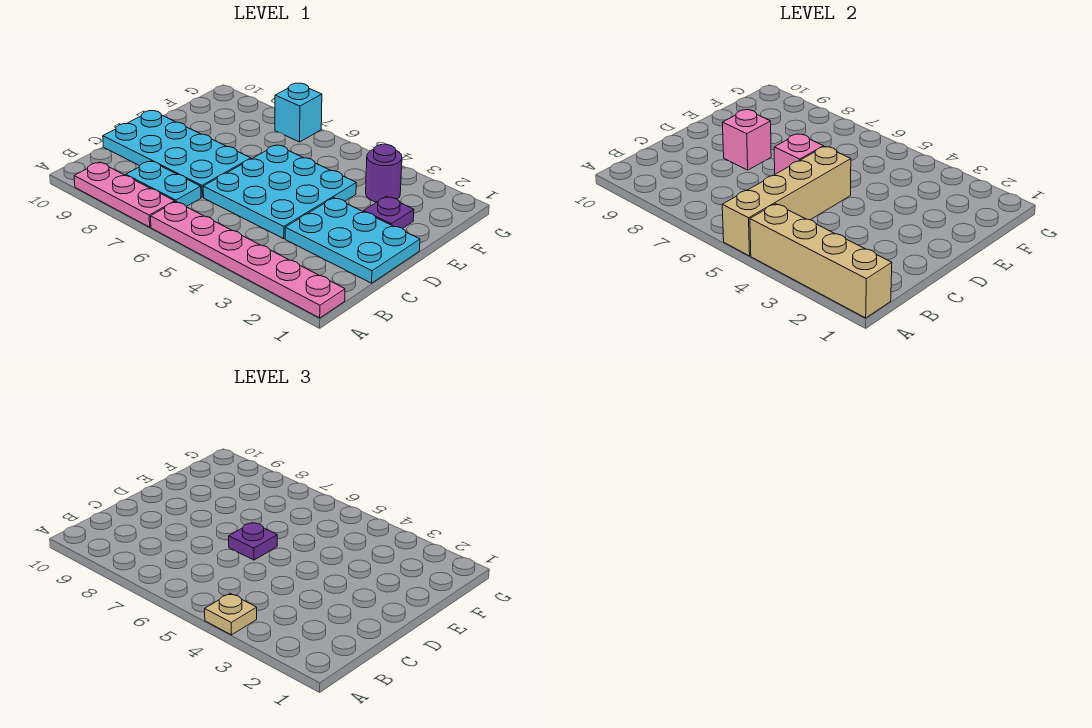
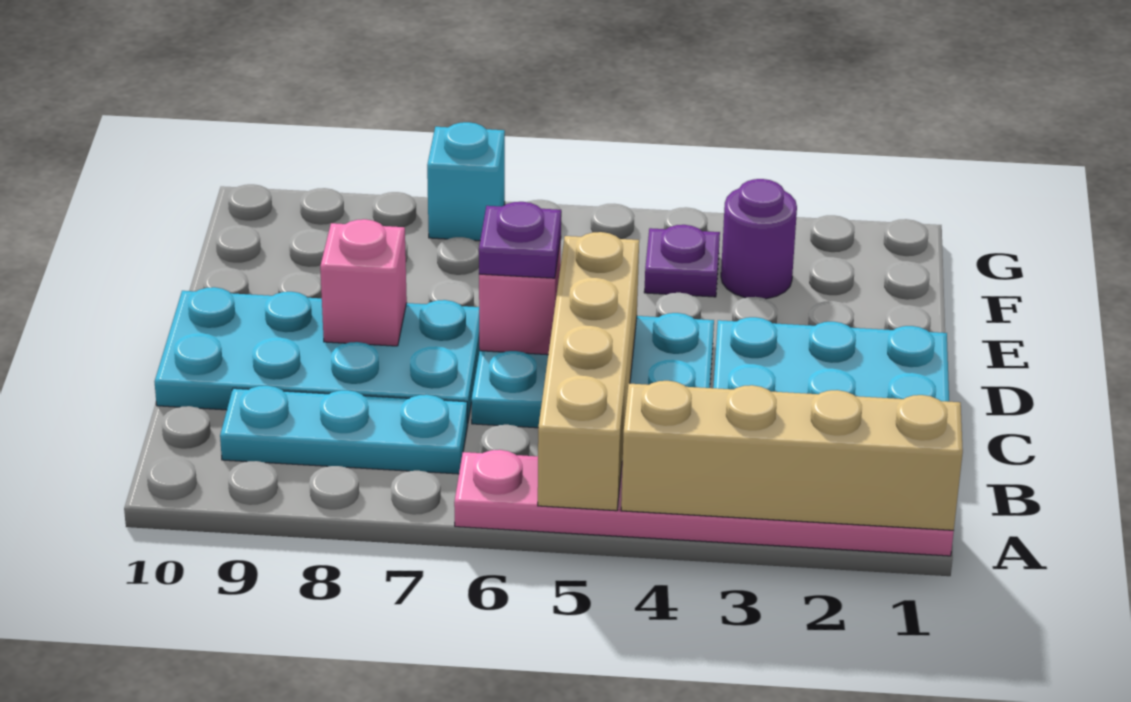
tan plate A4 level 3 -> none
pink plate A7:A9 level 1 -> none
cyan plate B7:B8 level 1 -> cyan plate B7:B9 level 1
cyan plate C4:E6 level 1 -> cyan plate C4:D6 level 1
purple plate E2 level 1 -> purple plate F4 level 1

